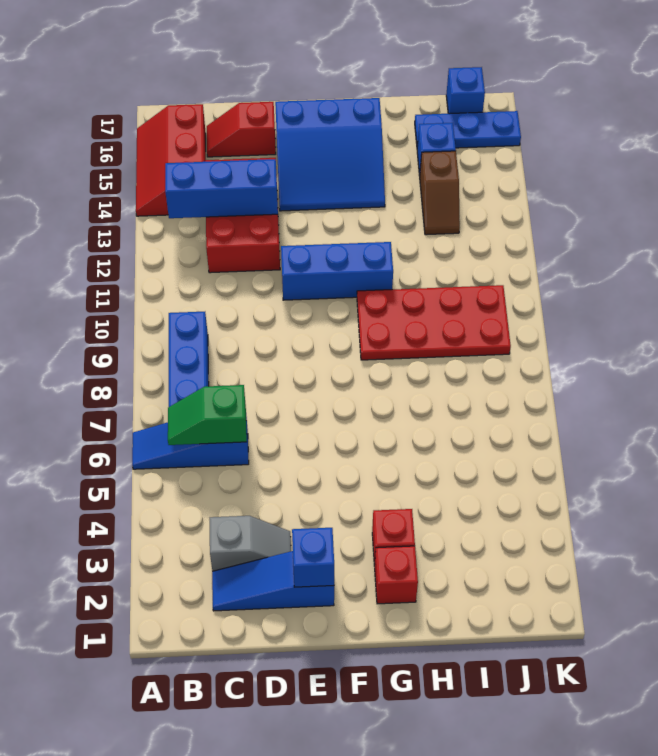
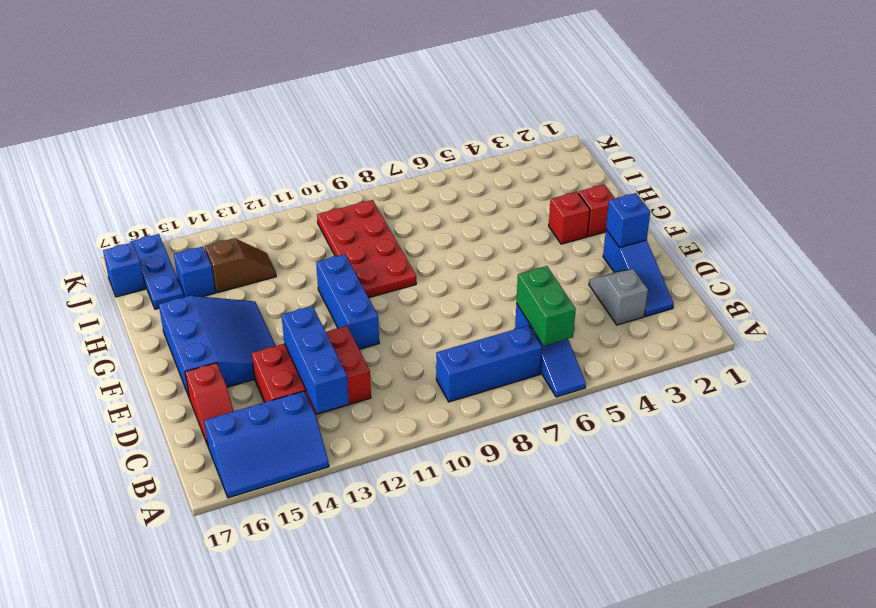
red slope A14:B16 level 1 top B -> blue slope A14:B16 level 1 top B
green slope B6:C6 level 2 top C -> green brick B6:C6 level 2

